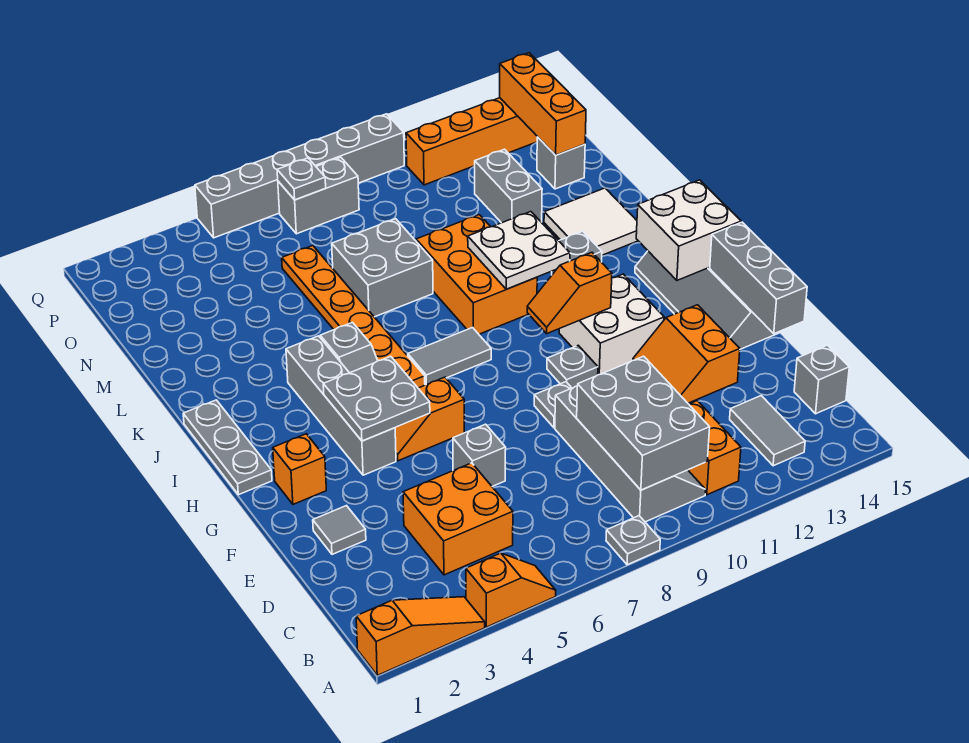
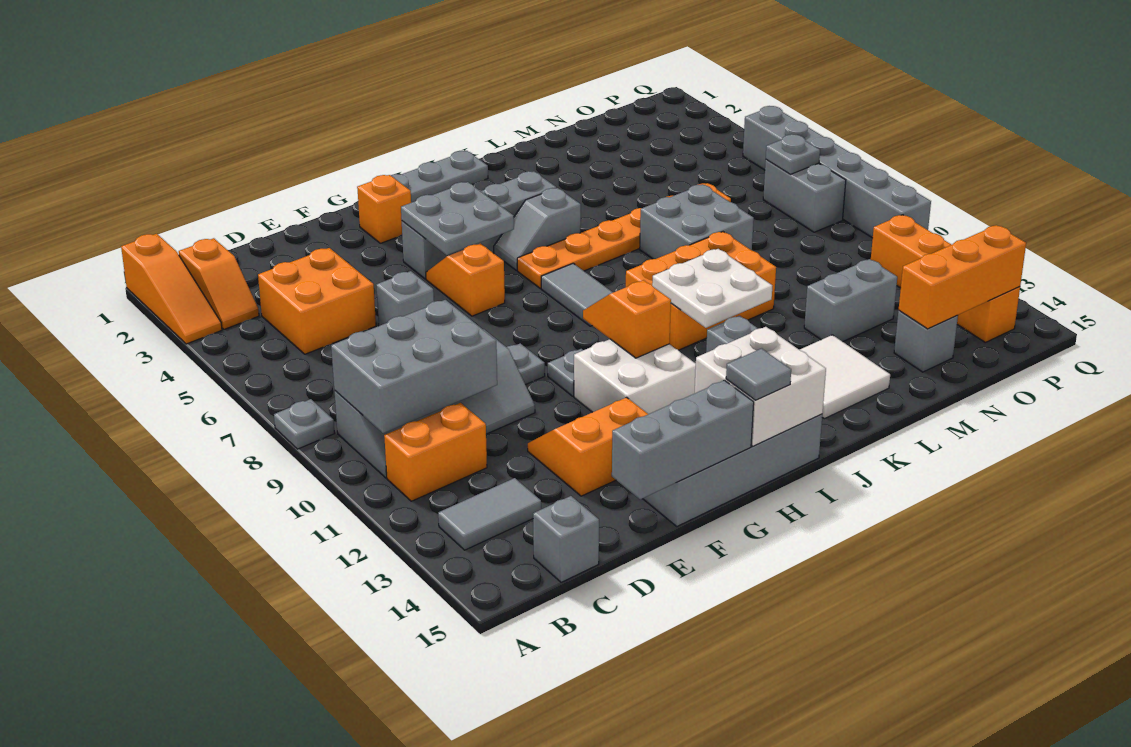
orange slope A4:A5 level 1 top 4 -> orange slope B2:B3 level 1 top 2
grey tile E2 level 1 -> grey tile H15 level 3

